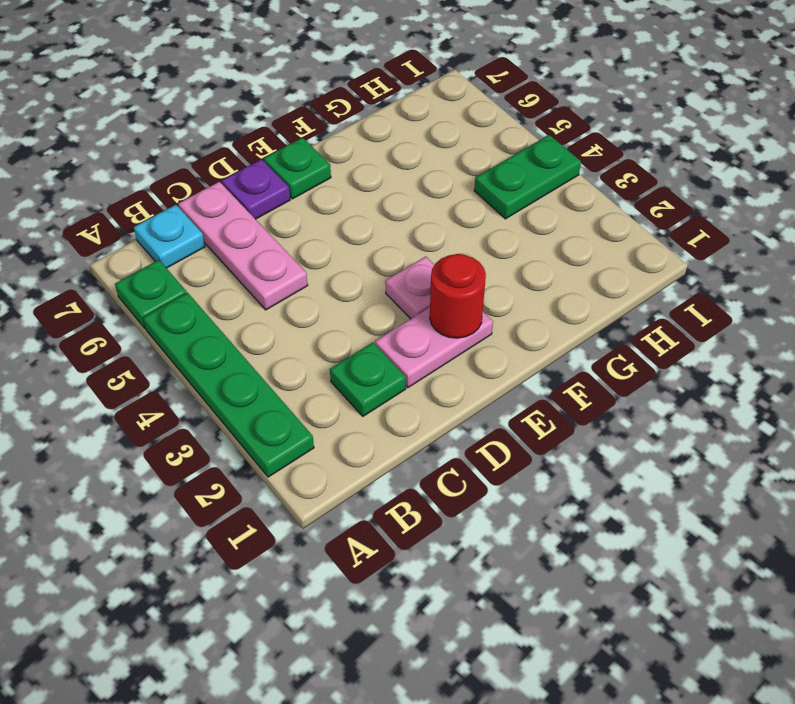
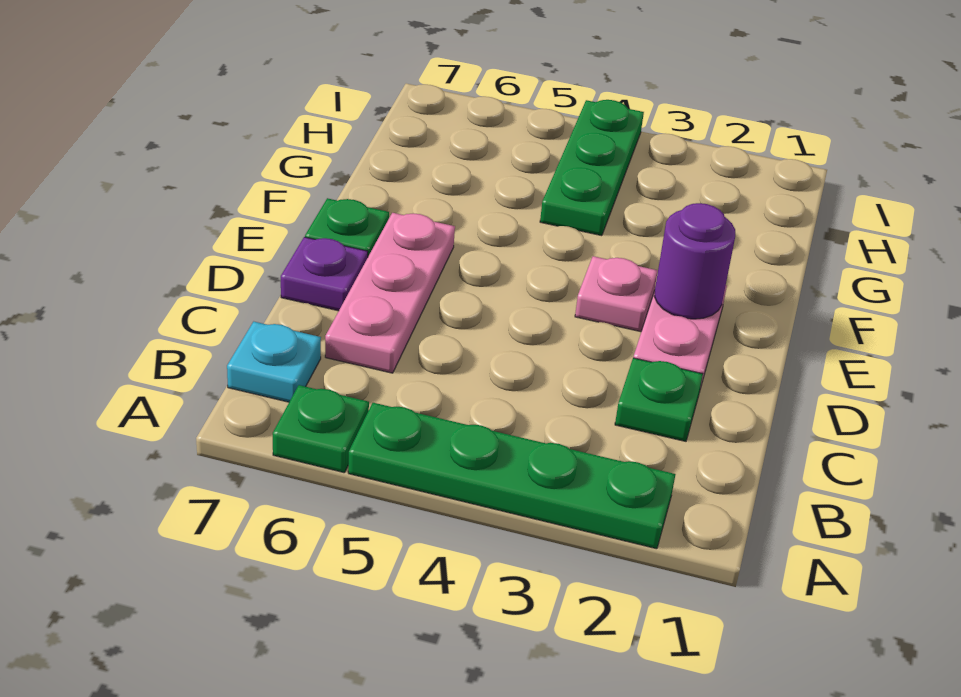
pink plate C5:C7 level 1 -> pink plate C6:E6 level 1
red round brick E2 level 2 -> purple round brick E2 level 2
green plate H4:I4 level 1 -> green plate G4:I4 level 1

